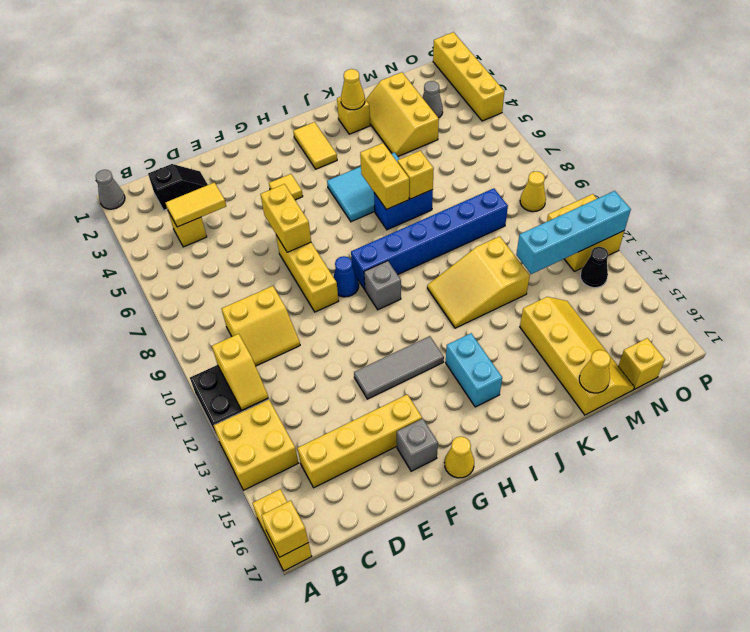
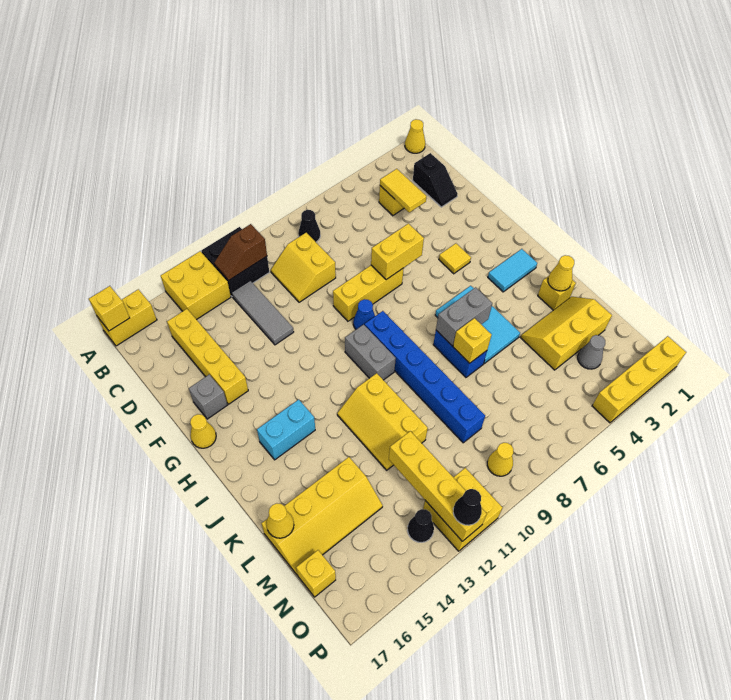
grey cone A1 level 1 -> yellow cone A1 level 1
none -> black cone B8 level 1
yellow slope B11:B12 level 2 top 11 -> brown slope B11:B12 level 2 top 11
grey tile F13:H13 level 1 -> grey tile C12:E12 level 1
grey brick H10 level 1 -> grey brick H10:I10 level 1
yellow tile I2:I3 level 1 -> cyan tile I2:I3 level 1
yellow brick J6:J7 level 2 -> grey brick J6:J7 level 2
yellow slope J11:L12 level 1 top L -> yellow slope J11:L12 level 1 top 11
cyan brick M12:P12 level 2 -> yellow brick M12:P12 level 2
none -> black cone P12 level 3

